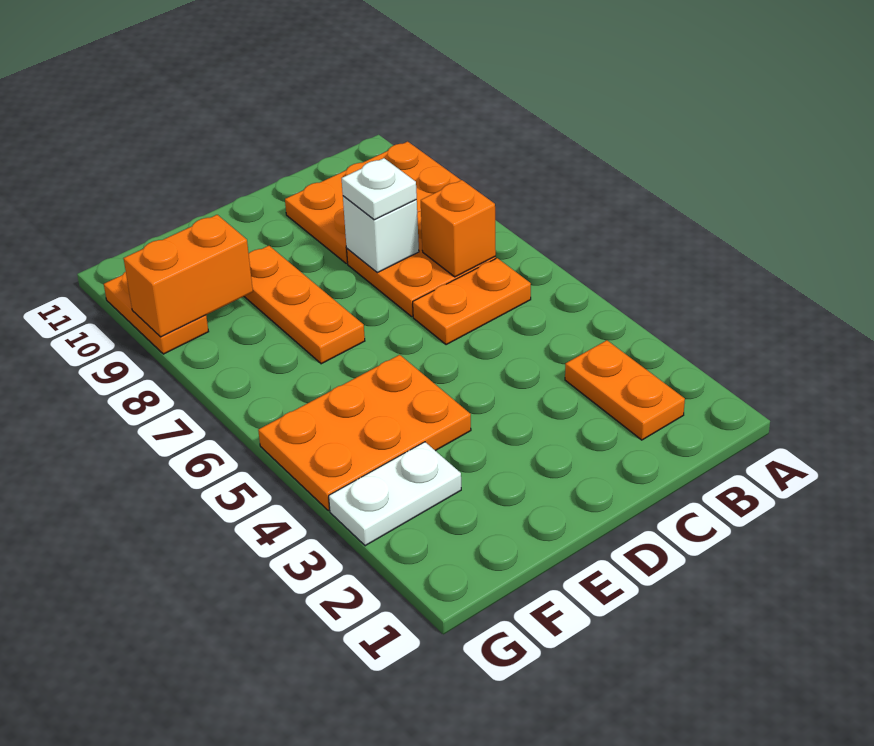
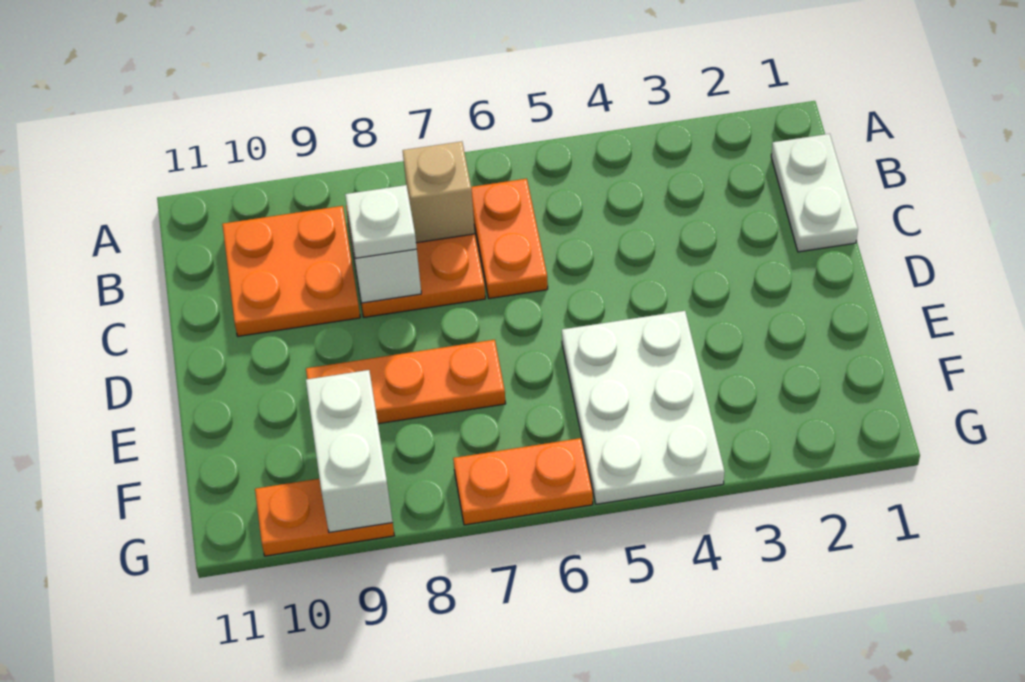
orange plate A9:C10 level 1 -> orange plate B9:C10 level 1
orange plate B2:B3 level 1 -> orange plate G6:G7 level 1
orange brick B7 level 2 -> tan brick B7 level 2
orange plate E4:G5 level 1 -> white plate E4:G5 level 1
white plate F3:G3 level 1 -> white plate B1:C1 level 1
orange brick F9:G9 level 2 -> white brick F9:G9 level 2

